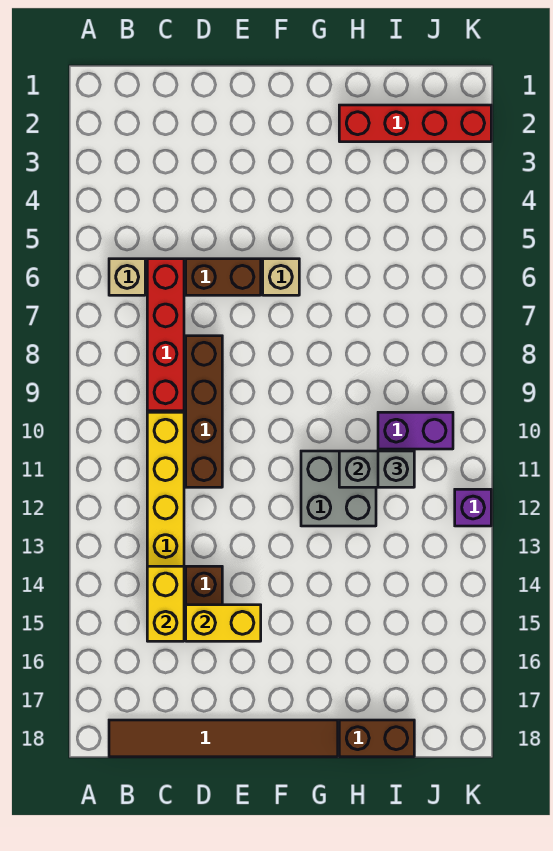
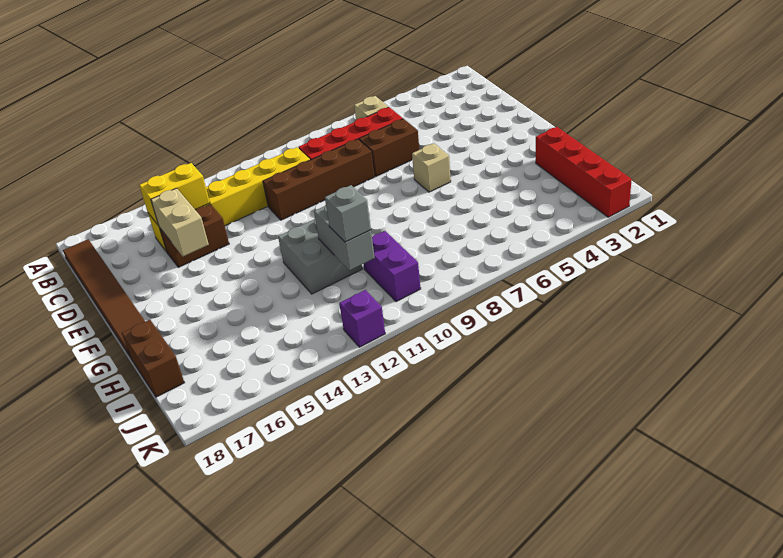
brown brick D6:E6 level 1 -> brown brick D6:D7 level 1
yellow brick D15:E15 level 2 -> tan brick D15:E15 level 2

